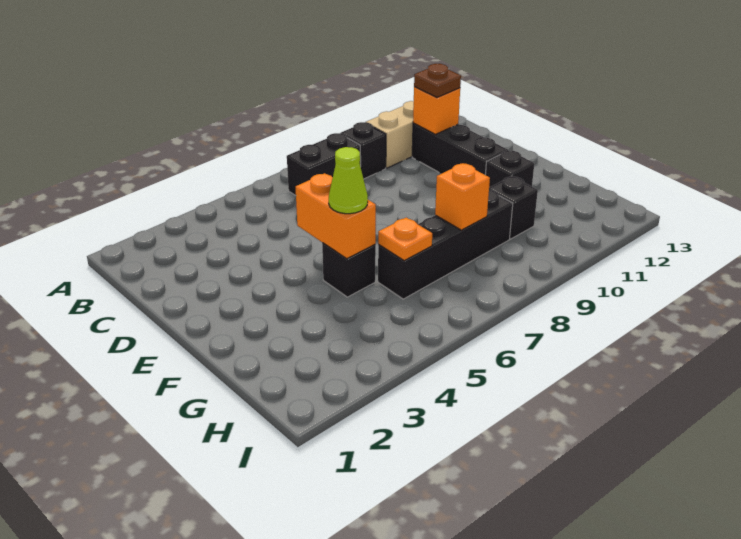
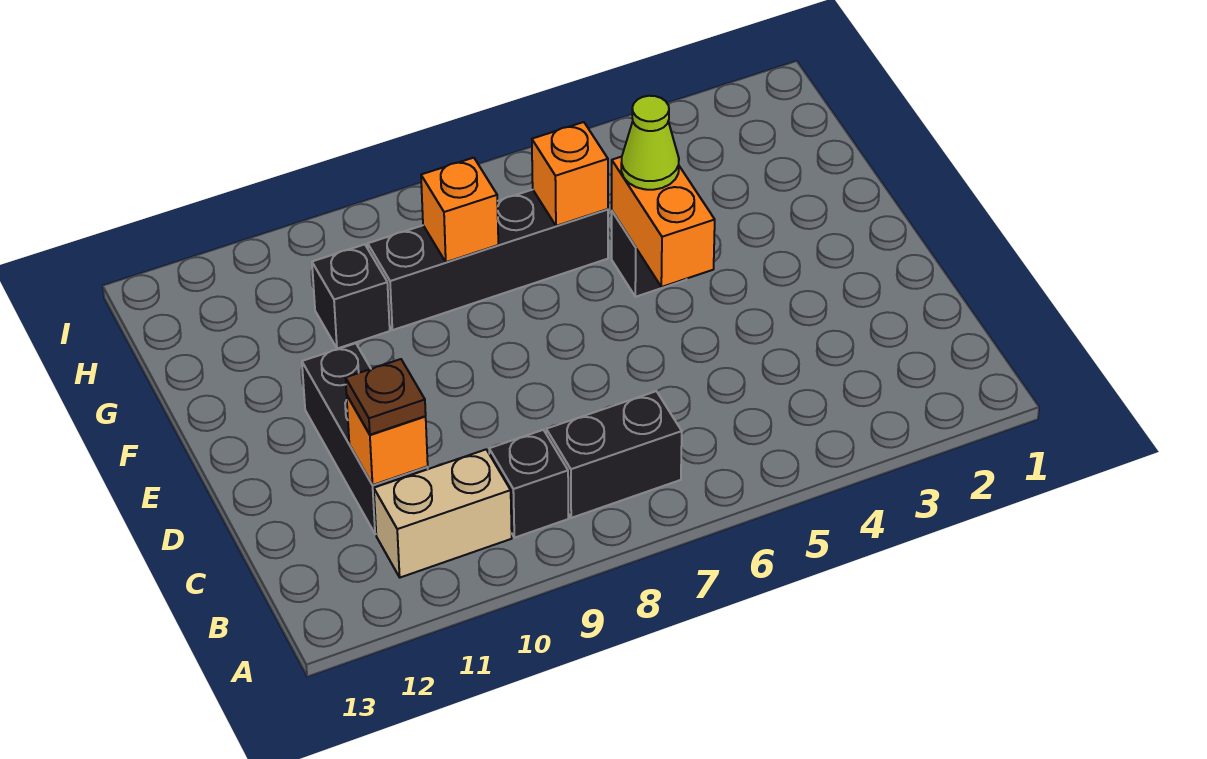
black brick F11 level 1 -> none
orange plate G6 level 2 -> orange brick G6 level 2

